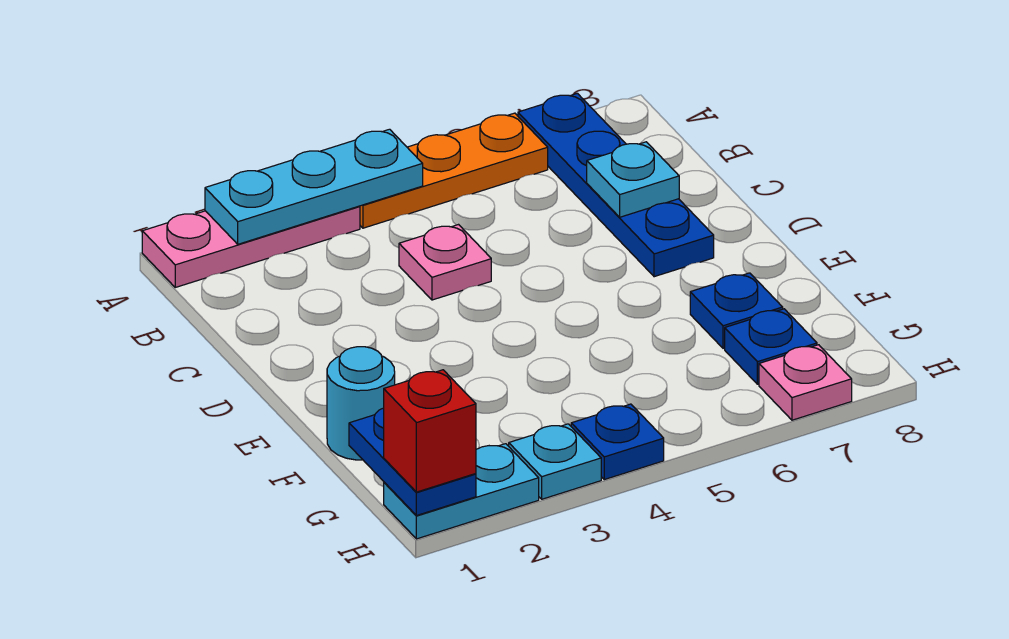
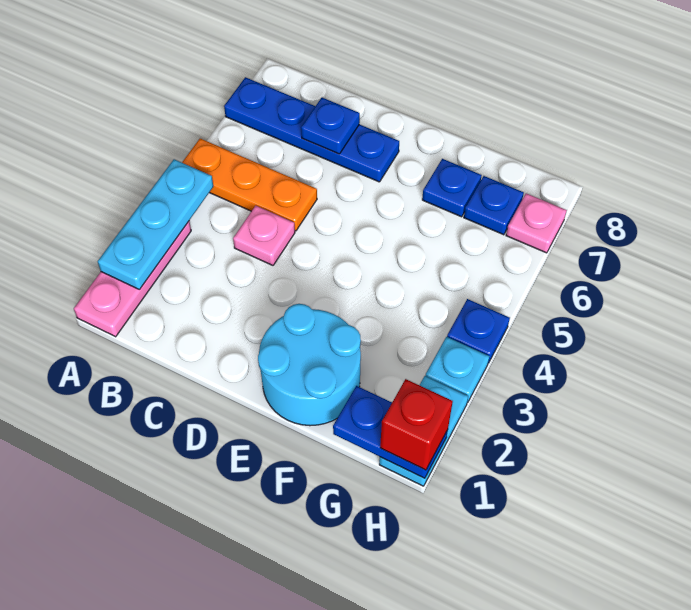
orange plate A4:A6 level 1 -> orange plate A5:C5 level 1
cyan plate C7 level 2 -> blue plate C7 level 2
cyan round brick F1 level 1 -> cyan round brick E1:F2 level 1

